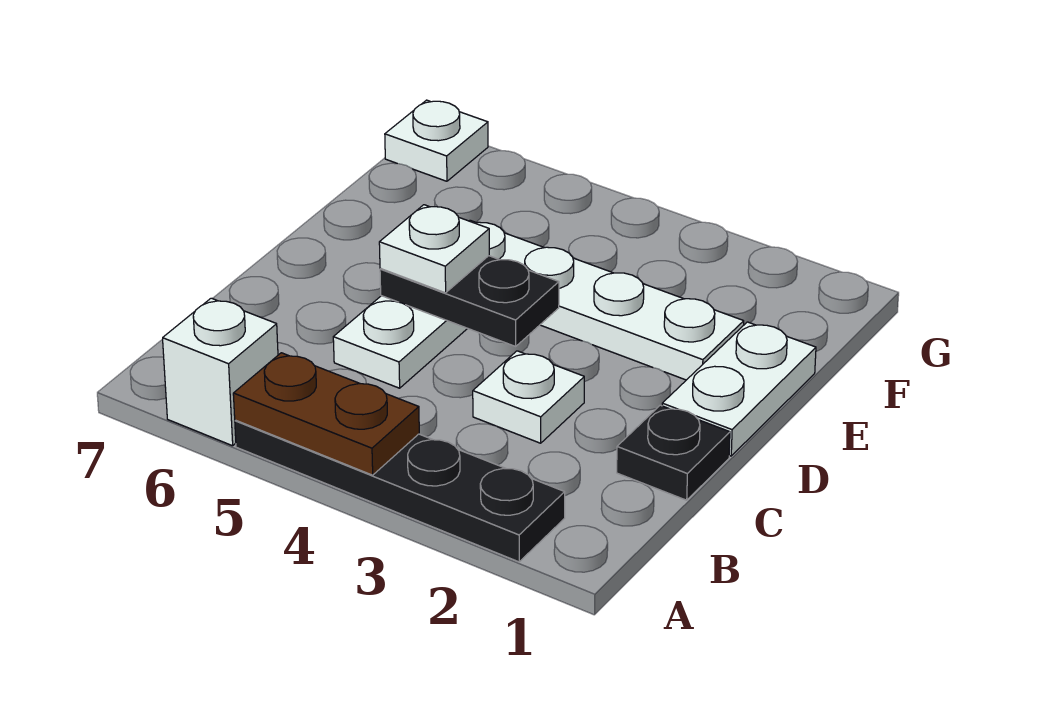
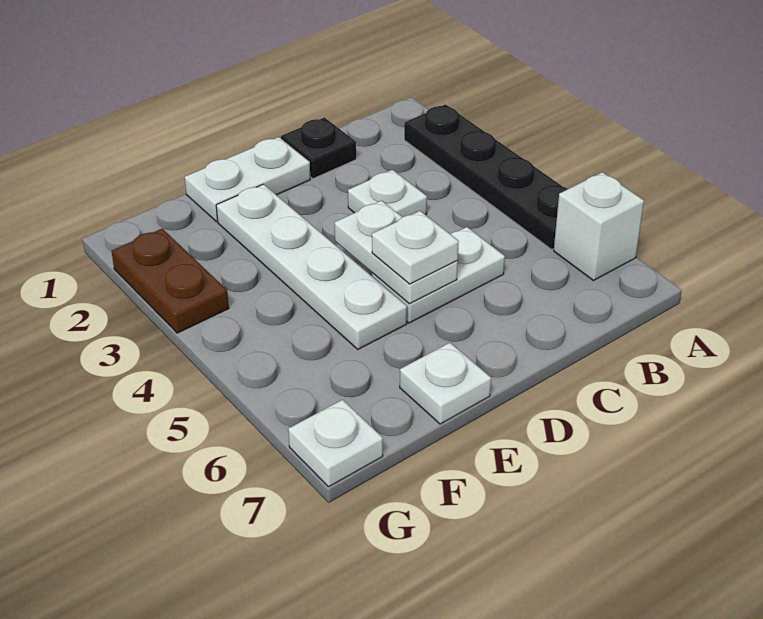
brown plate A4:A5 level 2 -> brown plate G2:G3 level 1
black plate D4:D5 level 2 -> white plate D4:D5 level 2
none -> white plate E7 level 1

